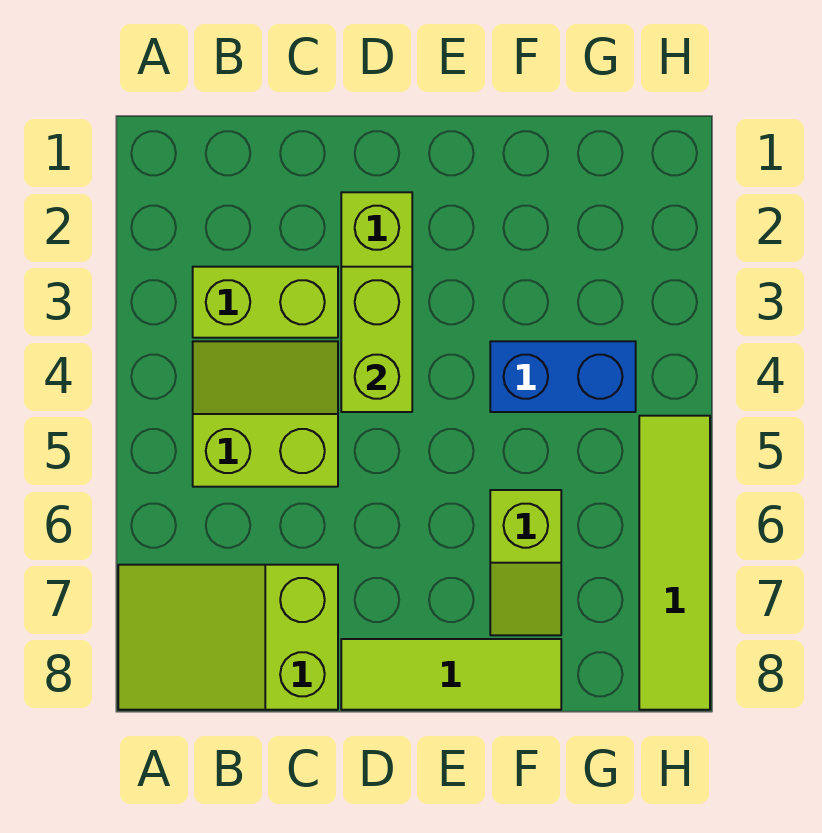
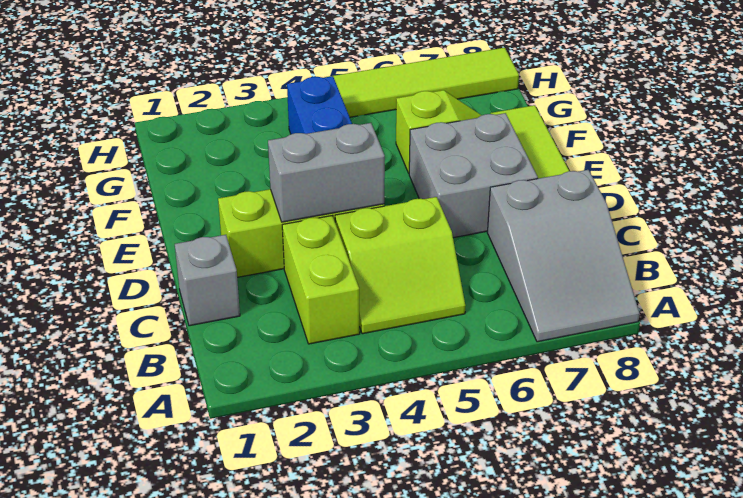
lime slope A7:C8 level 1 top C -> grey slope A7:C8 level 1 top C
lime slope B4:C5 level 1 top 5 -> lime slope B4:C5 level 1 top C
none -> grey brick C1 level 1
lime brick D3:D4 level 2 -> grey brick D3:D4 level 2
none -> grey brick D6:E7 level 1

